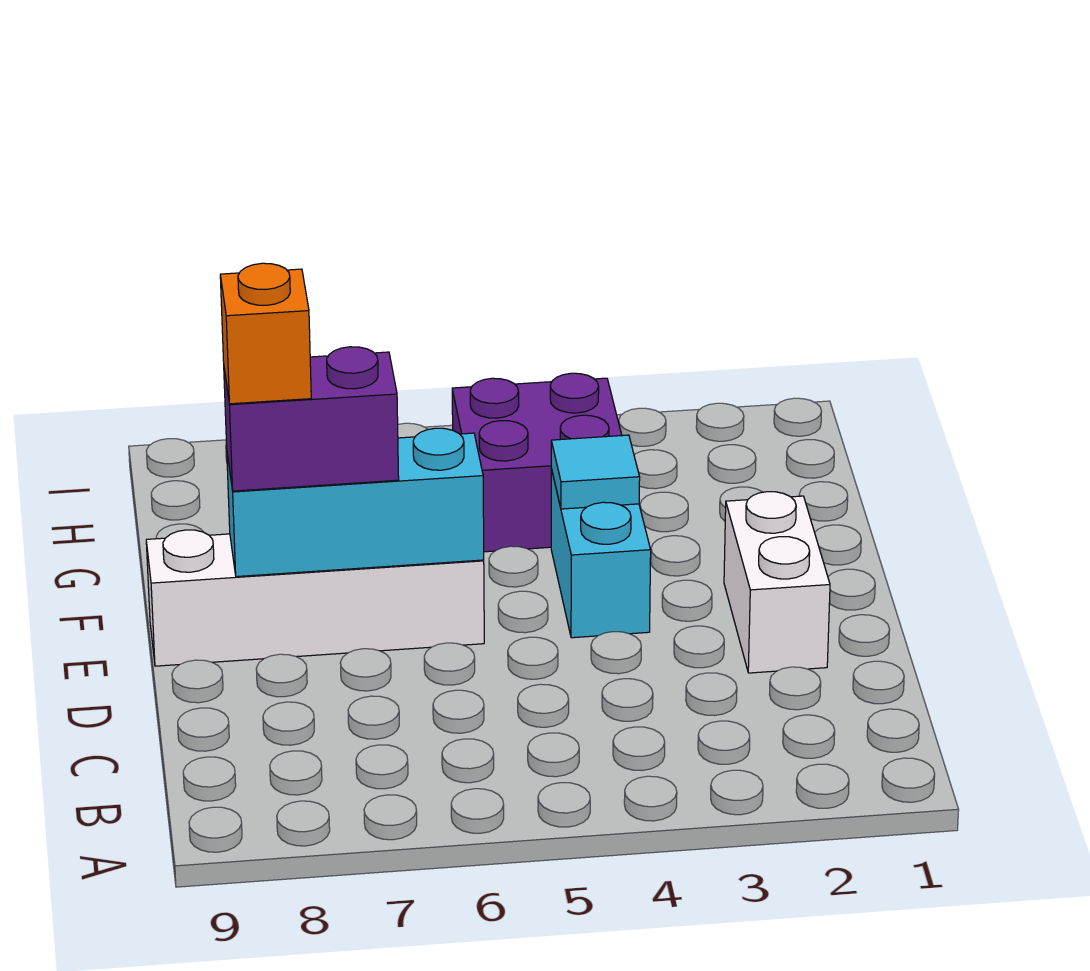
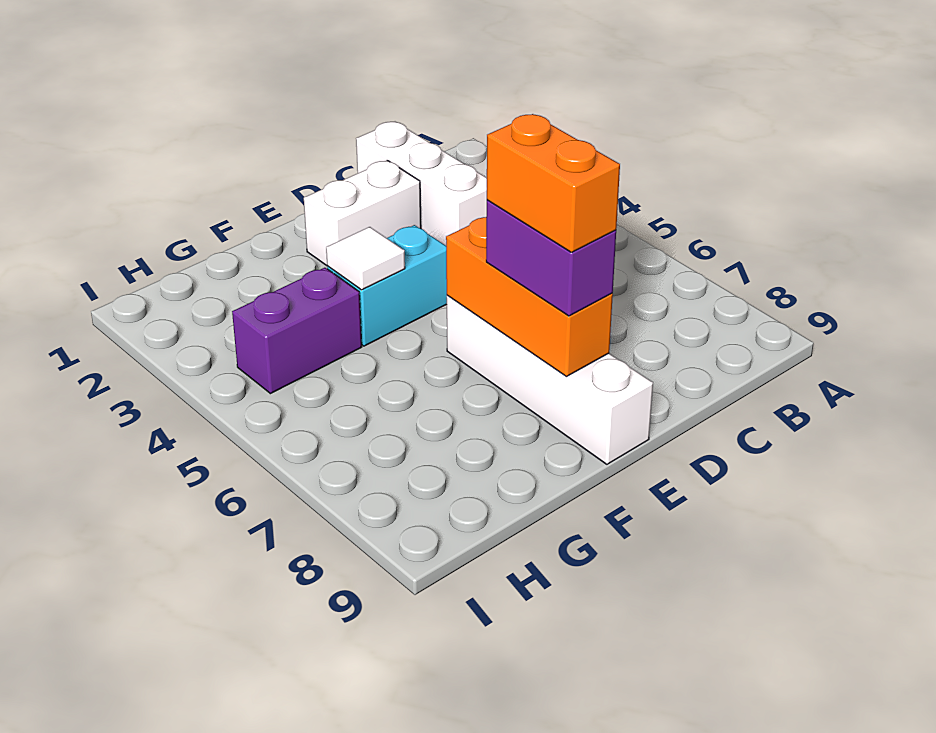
none -> white brick C1:C3 level 1
cyan brick E6:E8 level 2 -> orange brick E6:E8 level 2
orange brick E8 level 4 -> orange brick E7:E8 level 4
cyan tile F4 level 2 -> white tile F4 level 2
purple brick G4:H5 level 1 -> purple brick G4:H4 level 1

